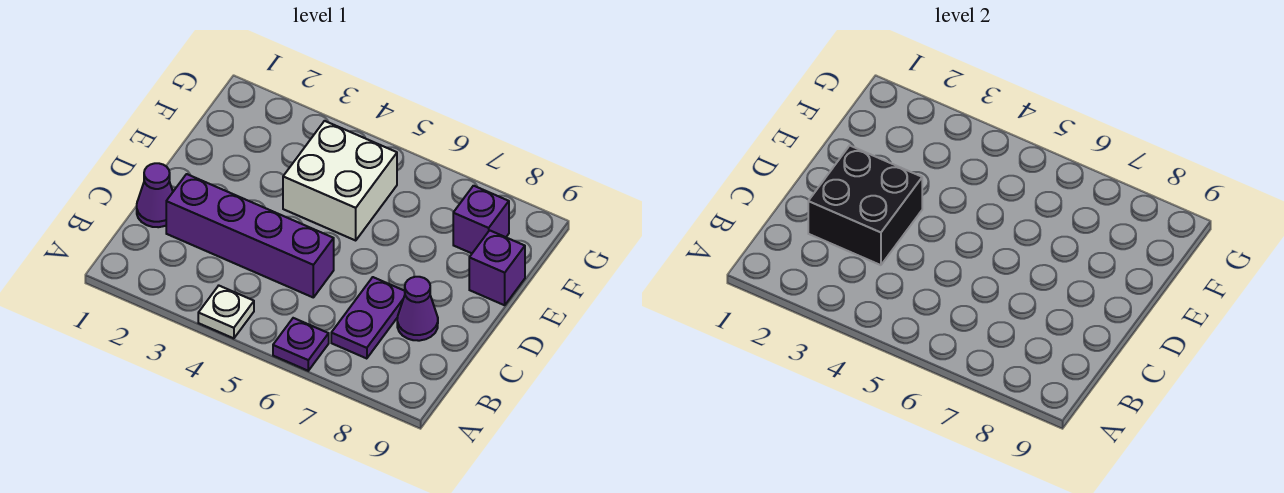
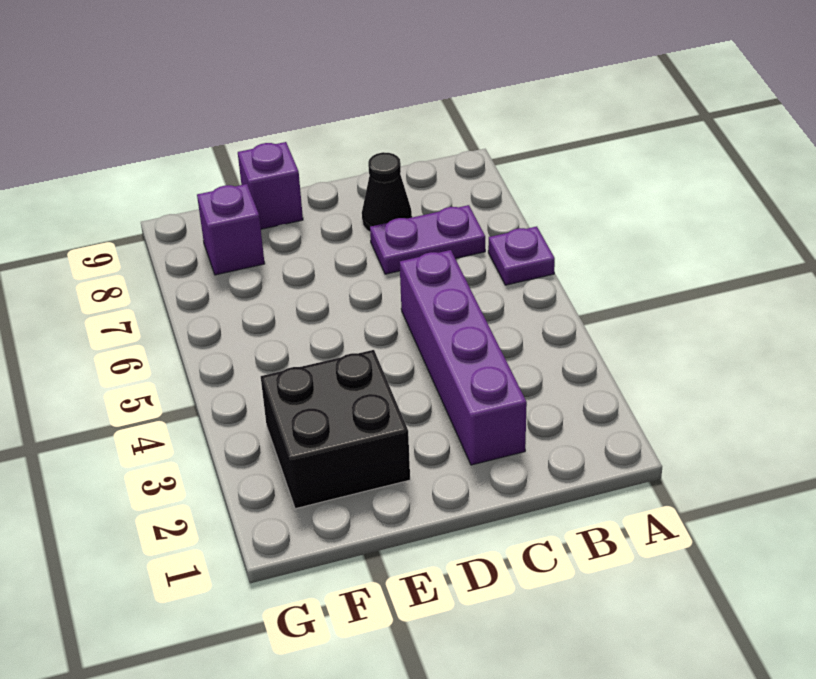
white plate A4 level 1 -> none
purple cone C1 level 1 -> none
black brick C2:D3 level 2 -> black brick E2:F3 level 1
purple cone C8 level 1 -> black cone C8 level 1
white brick E4:F5 level 1 -> none

